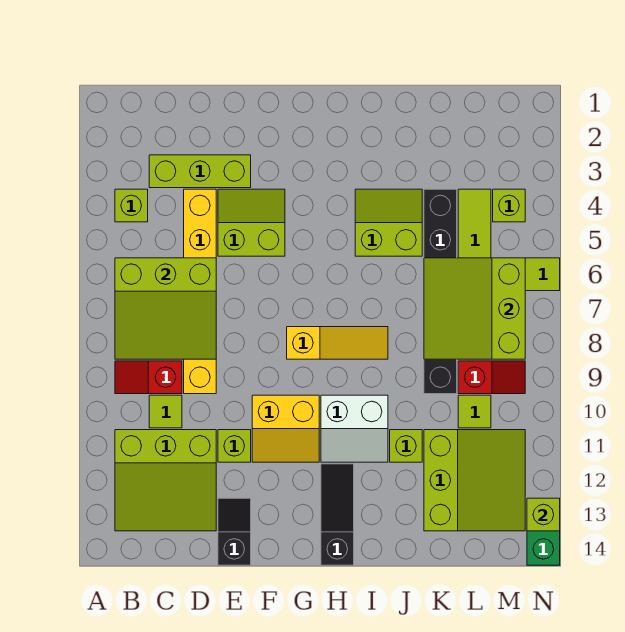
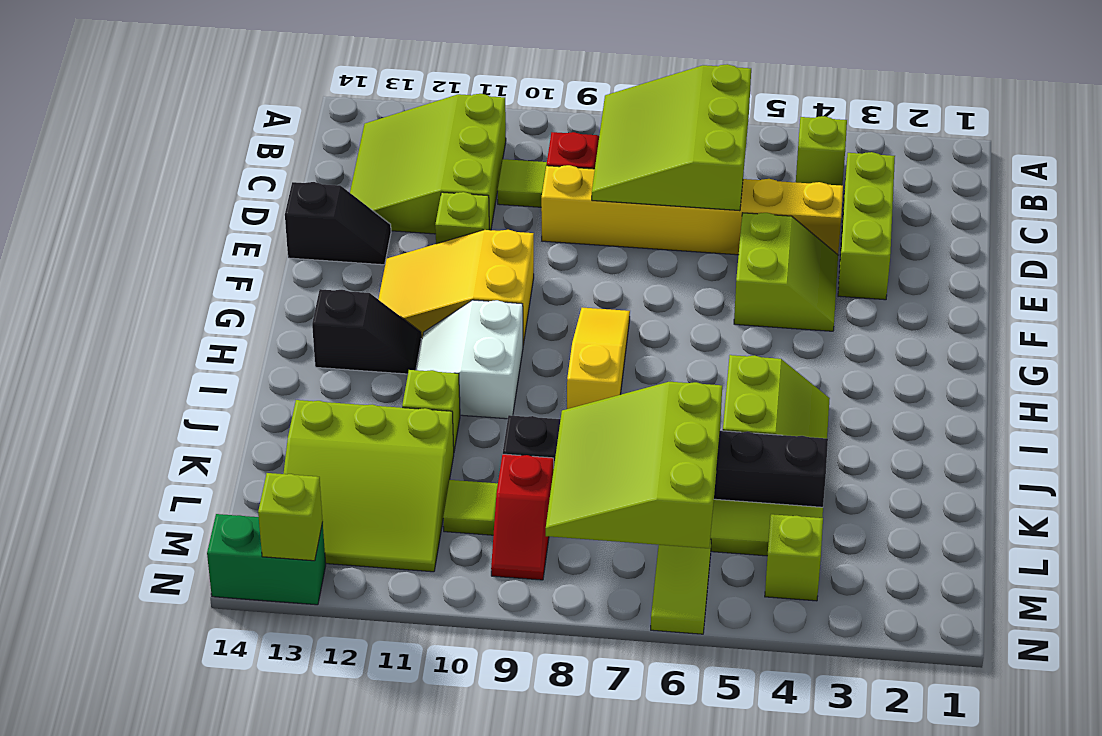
yellow slope F10:G11 level 1 top 10 -> yellow slope F10:G12 level 1 top 10
yellow slope G8:I8 level 1 top G -> yellow slope G8:I8 level 1 top I
black slope H12:H14 level 1 top 14 -> black slope H12:H13 level 1 top 13
lime slope K6:M8 level 2 top M -> lime slope K6:M8 level 2 top 6

